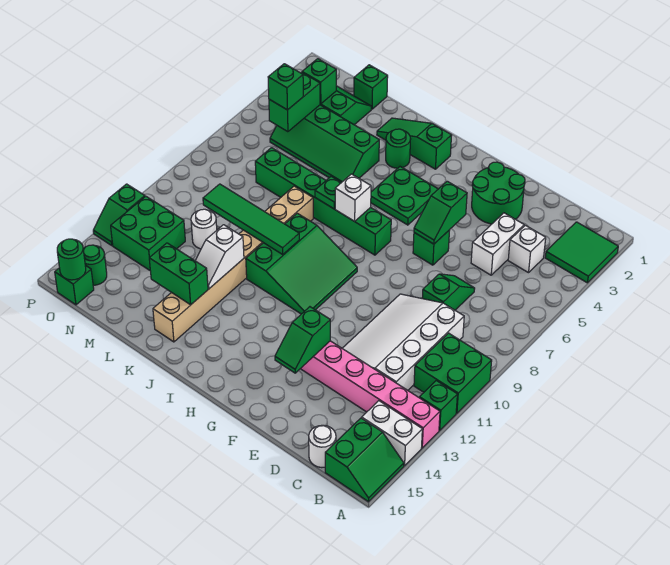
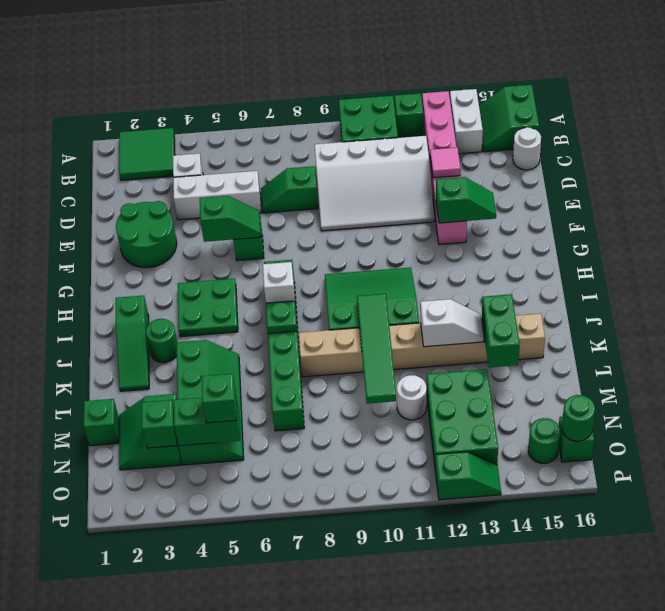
green slope A15:B16 level 1 top B -> green slope A15:B16 level 1 top 16
white brick D4:D5 level 1 -> white brick D4:D6 level 1
none -> pink tile D13 level 2
green brick N12:O13 level 1 -> green brick M12:O13 level 1

